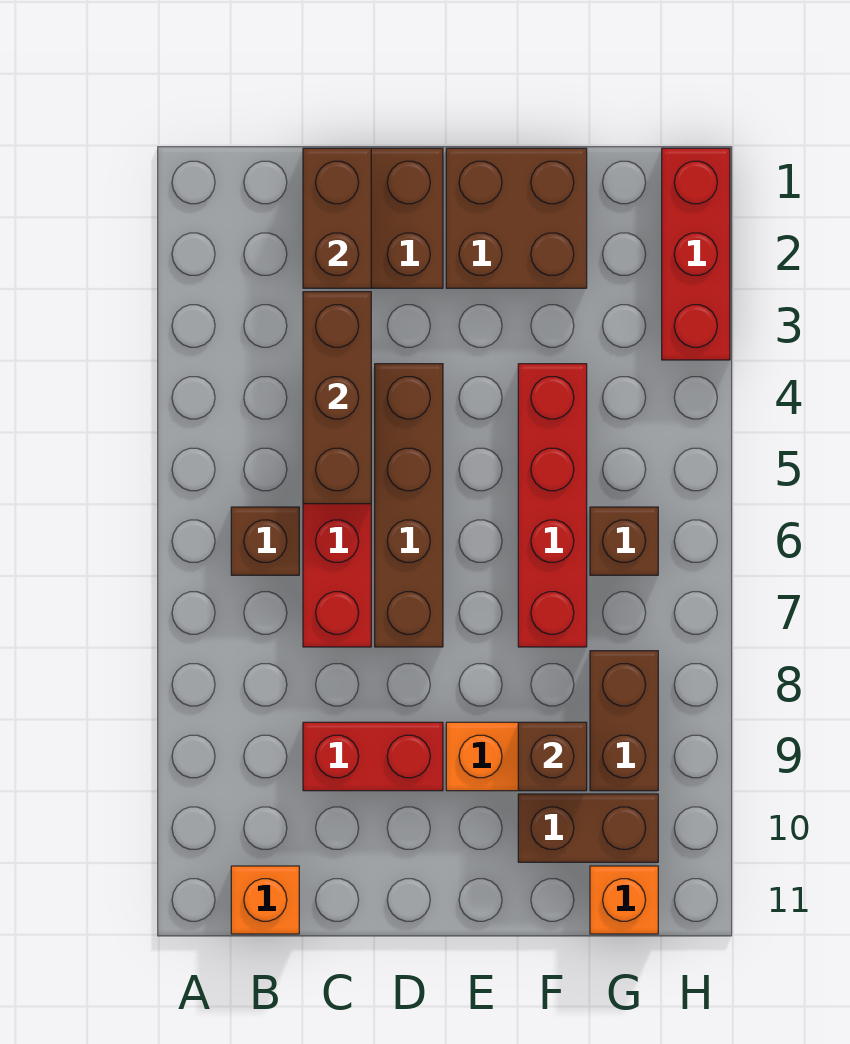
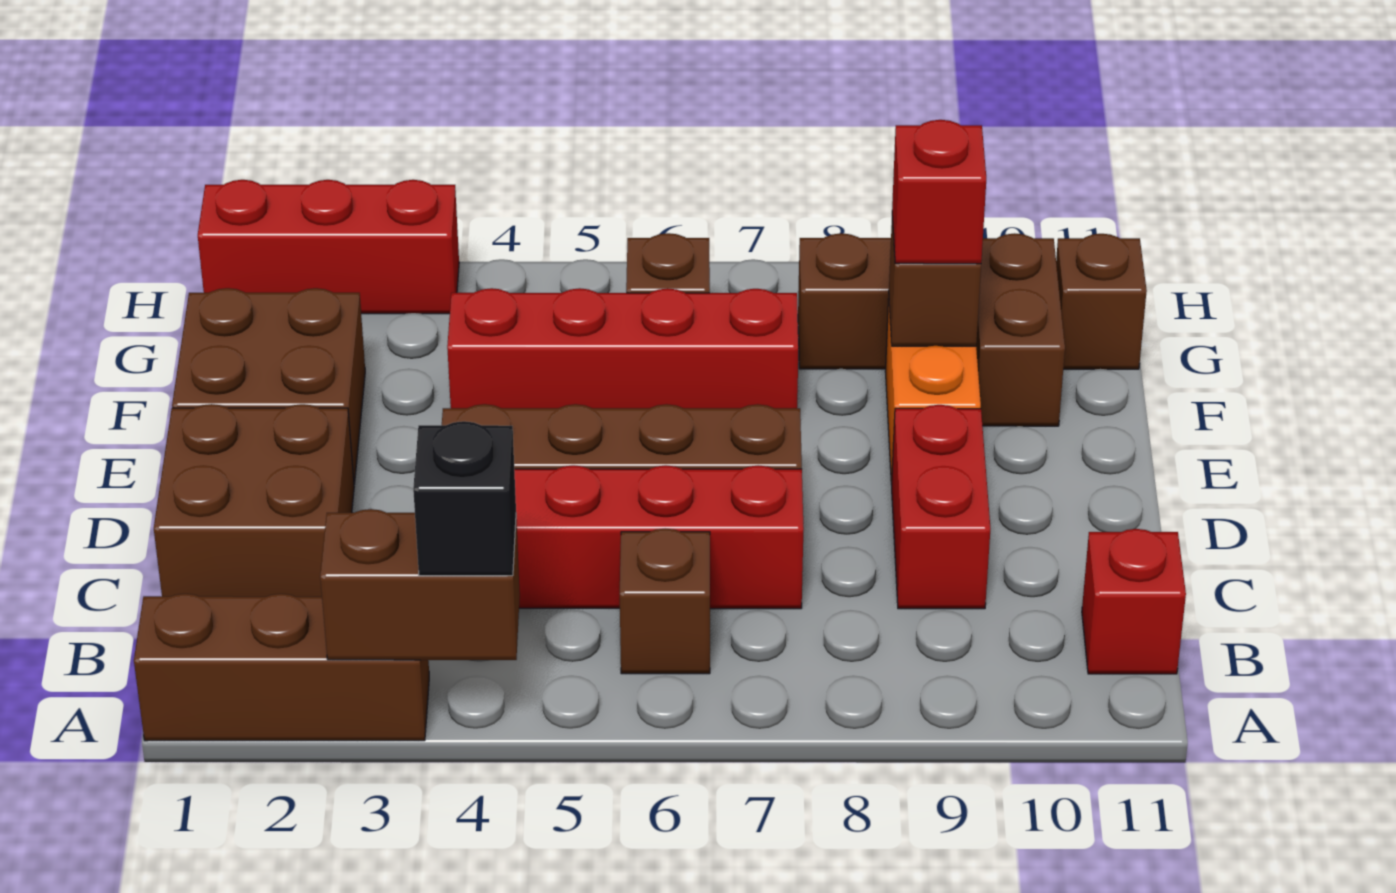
none -> black brick A4 level 3
orange brick B11 level 1 -> red brick B11 level 1
brown brick C1:C2 level 2 -> brown brick A3:A4 level 2
brown brick C3:C5 level 2 -> brown brick A1:A3 level 1
none -> red brick F9 level 3
orange brick G11 level 1 -> brown brick G11 level 1

